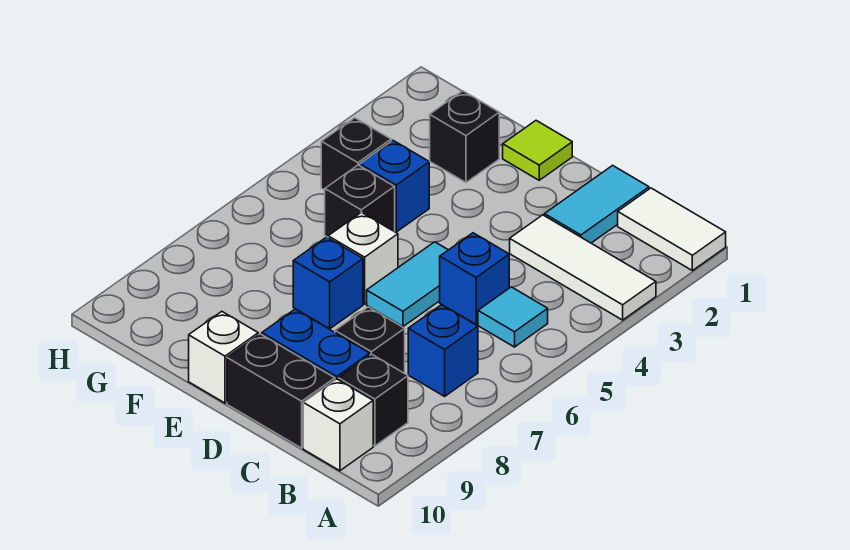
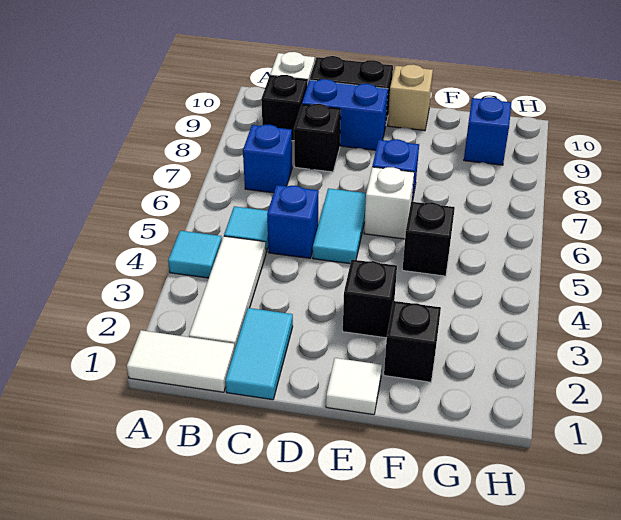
white tile A3:C3 level 1 -> white tile B2:B4 level 1
none -> cyan tile A4 level 1
lime tile E1 level 1 -> white tile E1 level 1
white brick E10 level 1 -> tan brick E10 level 1
blue brick F4 level 1 -> blue brick G9 level 1
black brick G4 level 1 -> black brick E3 level 1

